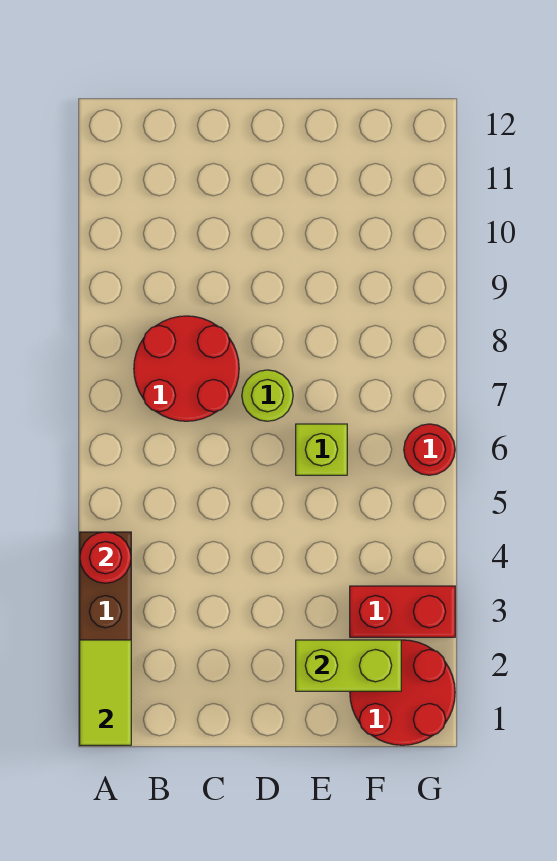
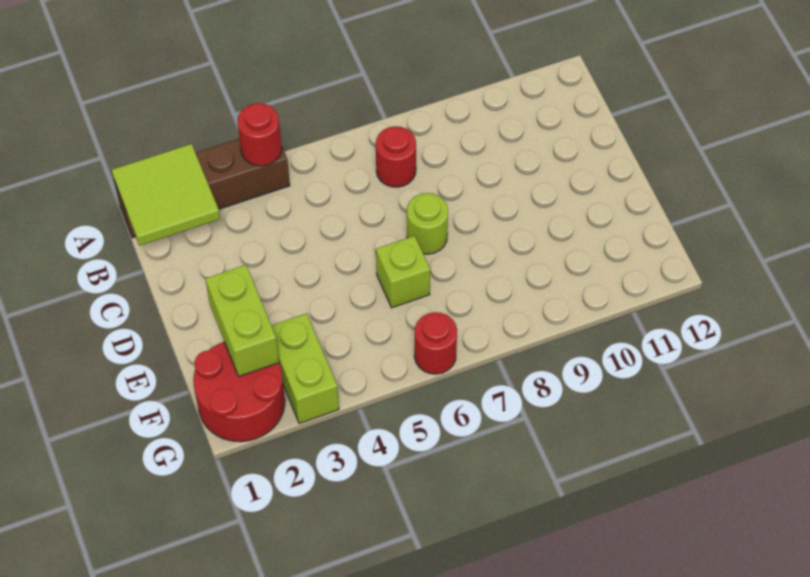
lime tile A1:A2 level 2 -> lime tile A1:B2 level 2
red round brick B7:C8 level 1 -> red round brick B7 level 1
red brick F3:G3 level 1 -> lime brick F3:G3 level 1

